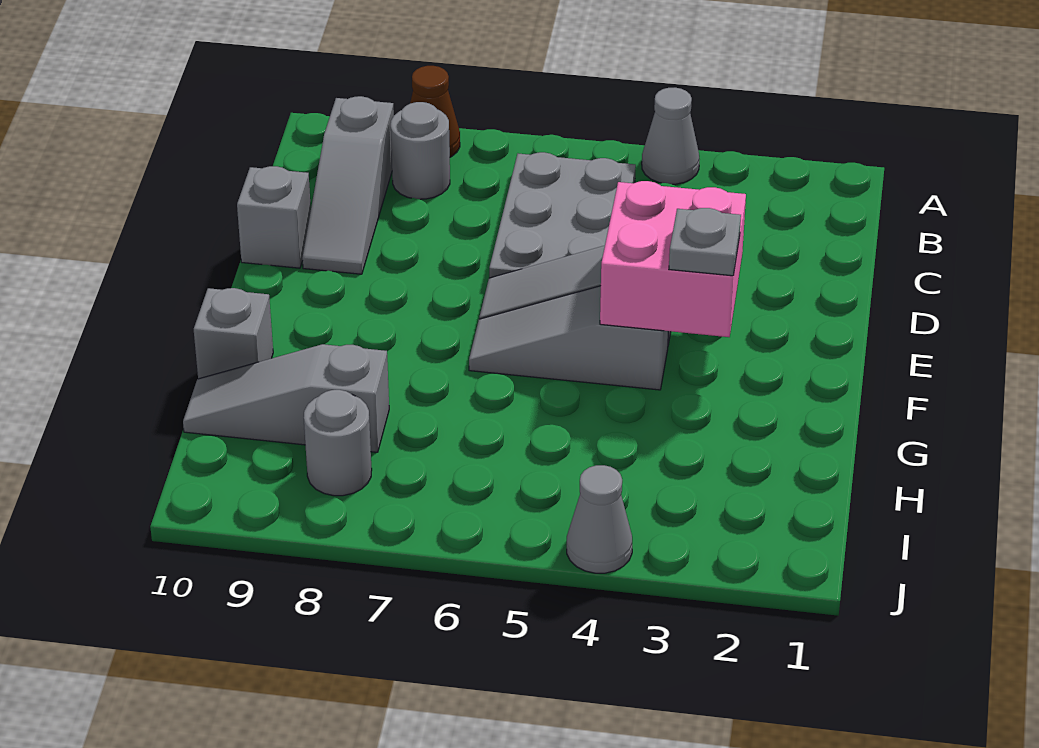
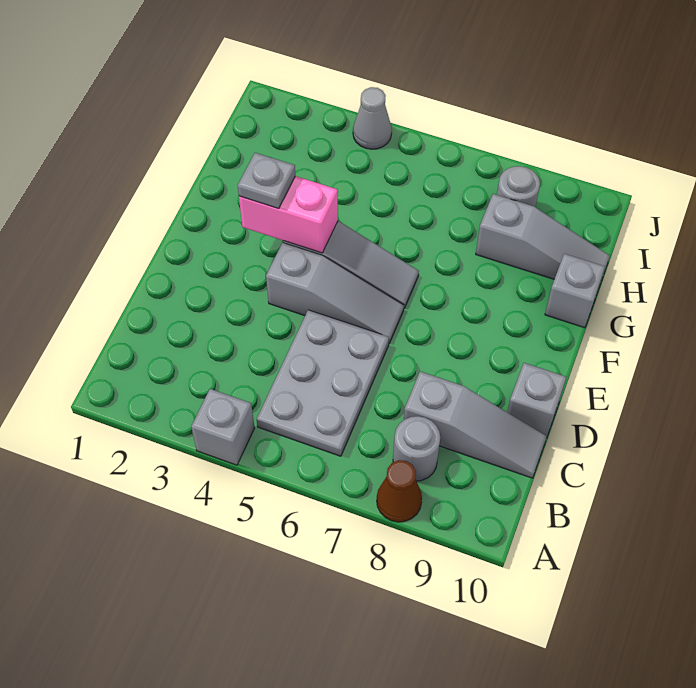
grey cone A4 level 1 -> grey brick A4 level 1
grey slope B9:D9 level 1 top B -> grey slope C8:C10 level 1 top 8
pink brick E3:F4 level 2 -> pink brick F3:F4 level 2

